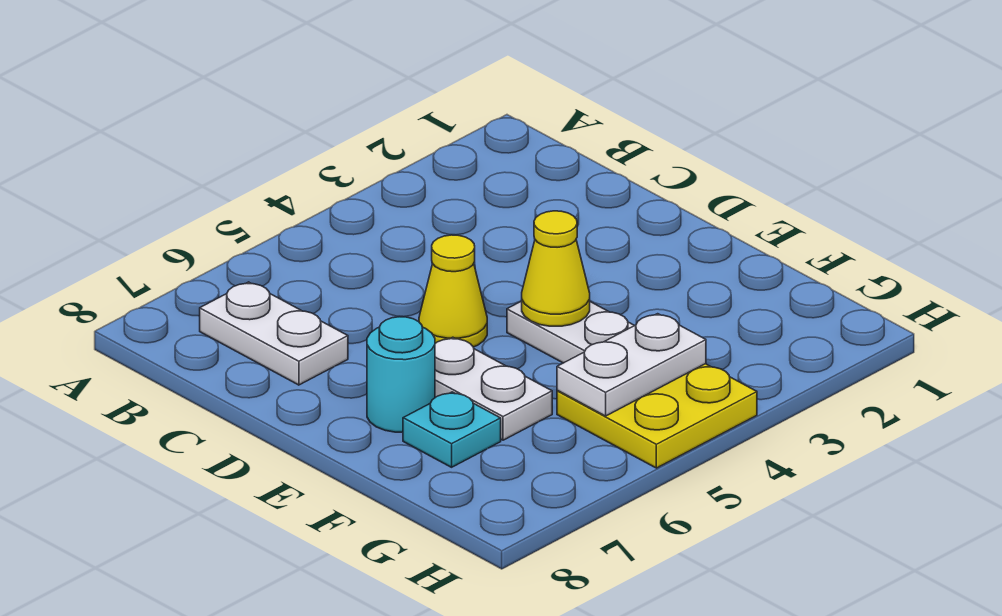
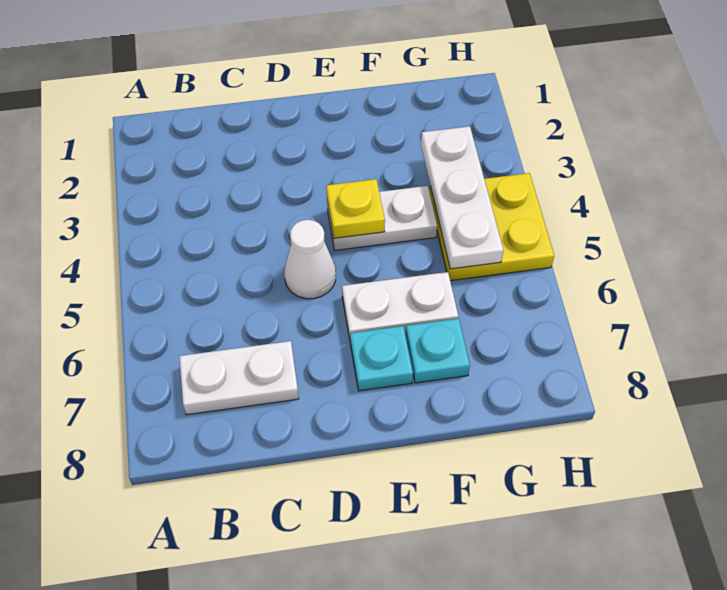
yellow cone D5 level 1 -> white cone D5 level 1
yellow cone E4 level 2 -> yellow plate E4 level 2
cyan round brick E7 level 1 -> cyan plate E7 level 1
white plate G4:G5 level 2 -> white plate G3:G5 level 2

